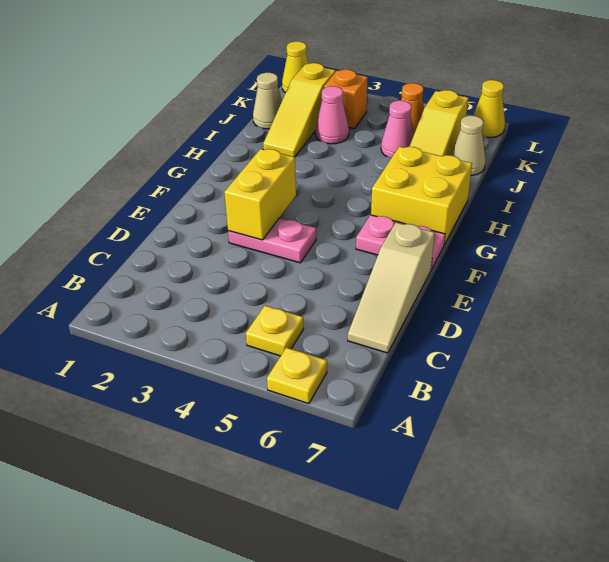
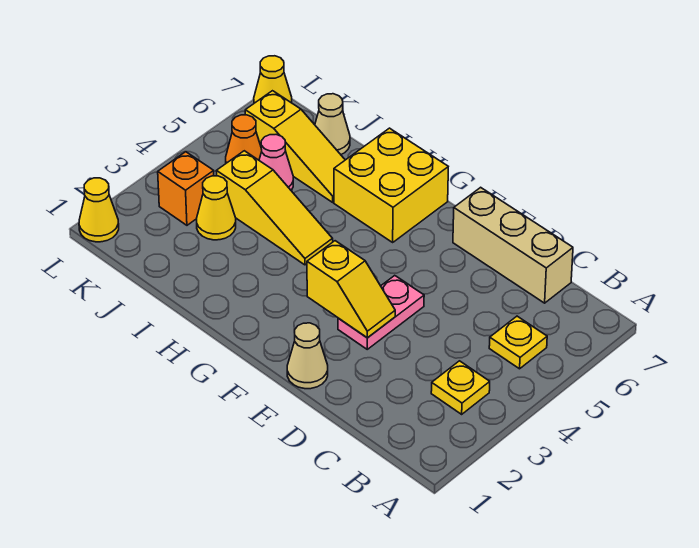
yellow plate A6 level 1 -> yellow plate B3 level 1
tan slope C7:E7 level 1 top E -> tan brick C7:E7 level 1
yellow brick E3:F3 level 2 -> yellow slope E3:F3 level 2 top F
pink plate F6:F7 level 1 -> none
yellow slope I2:K2 level 1 top K -> yellow slope H4:J4 level 1 top J
tan cone J1 level 1 -> tan cone E1 level 1
pink cone J3 level 1 -> yellow cone J3 level 1

